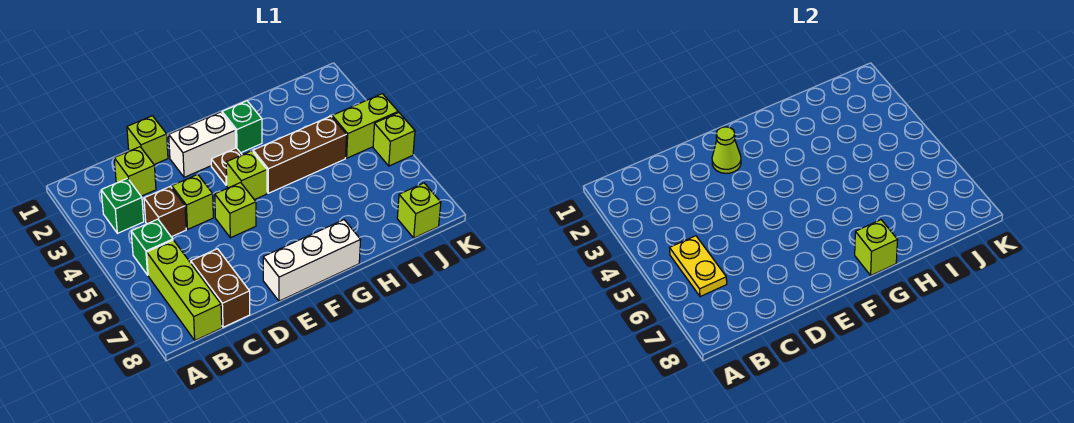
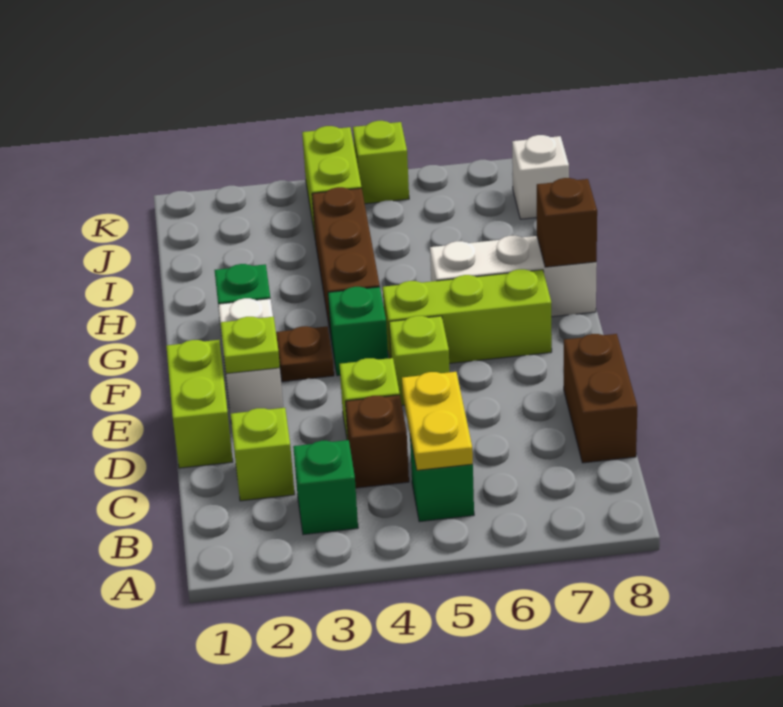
yellow plate B5:B6 level 2 -> yellow plate B5:C5 level 2
lime brick B6:B8 level 1 -> lime brick F5:F7 level 1
brown brick C7:C8 level 1 -> brown brick C8:D8 level 1
lime brick D1 level 1 -> lime brick D1:E1 level 1
lime cone E2 level 2 -> lime plate E2 level 2
white brick E8:G8 level 1 -> white brick G6:G8 level 1
lime brick F4 level 1 -> green brick F4 level 1
lime brick G8 level 2 -> brown brick G8 level 2
lime brick J8 level 1 -> white brick J8 level 1

